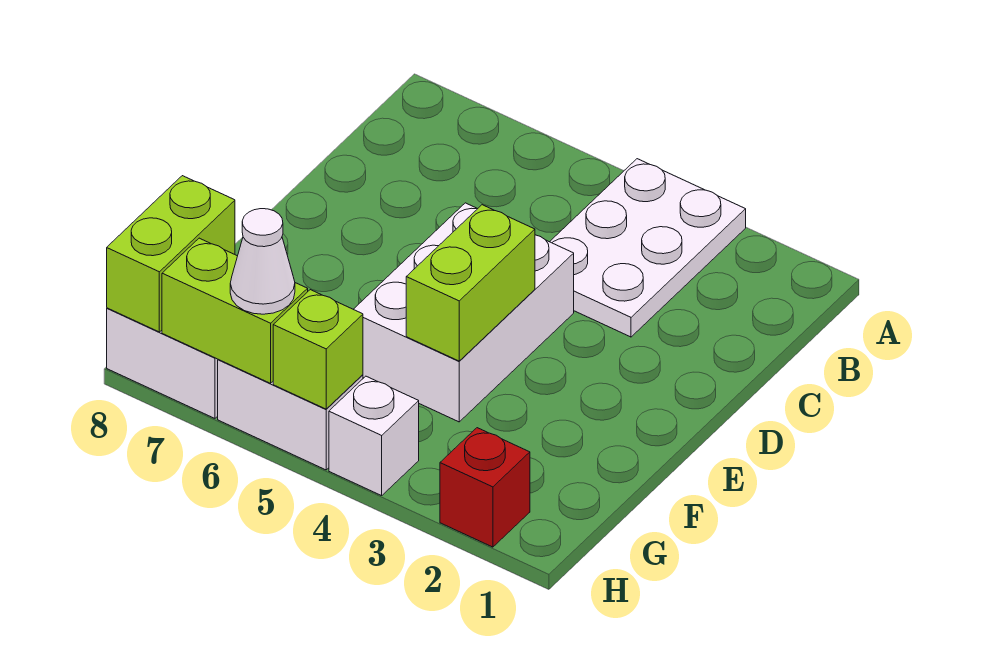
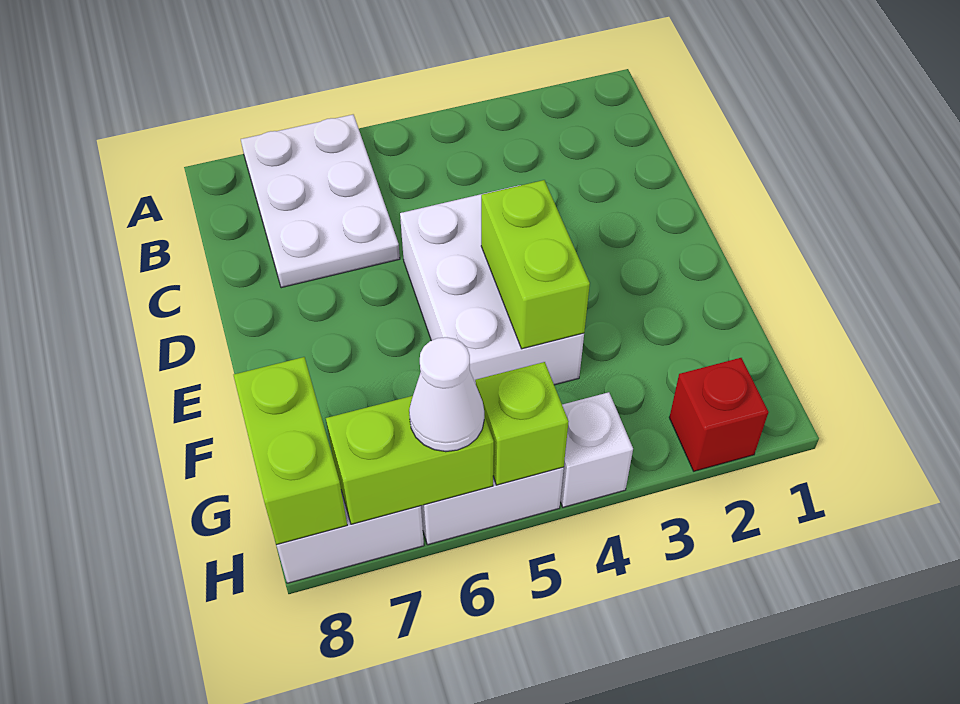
white plate A3:C4 level 1 -> white plate A6:C7 level 1

